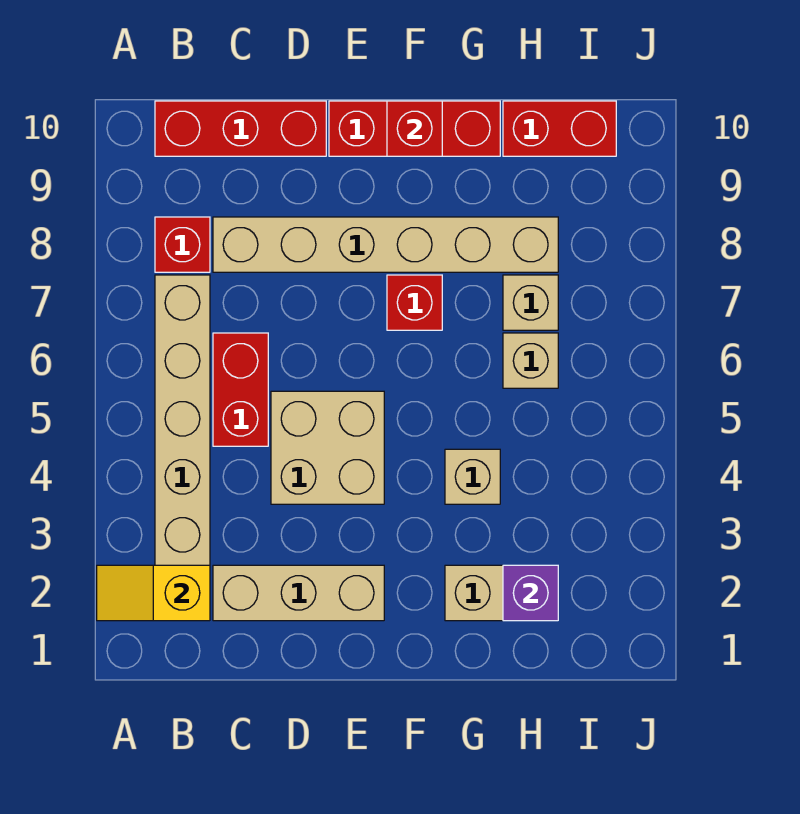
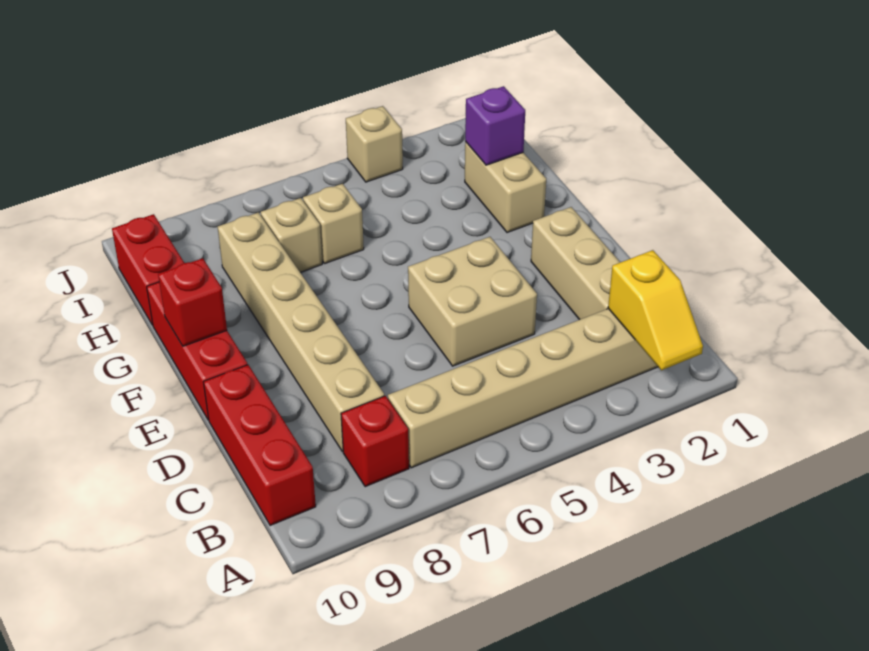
red brick C5:C6 level 1 -> none
red brick F7 level 1 -> none
tan brick G4 level 1 -> tan brick J4 level 1

